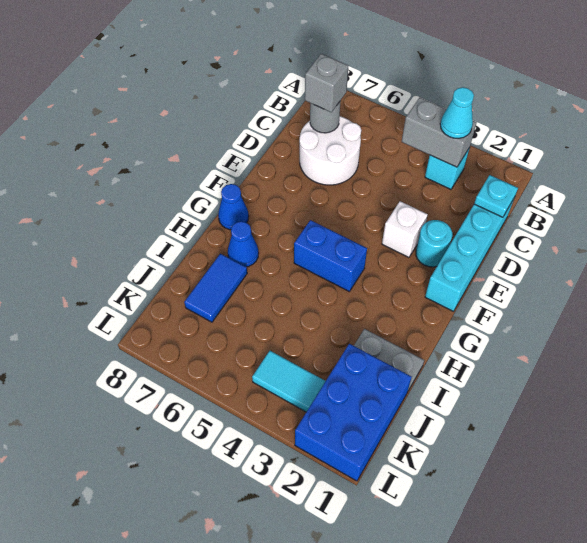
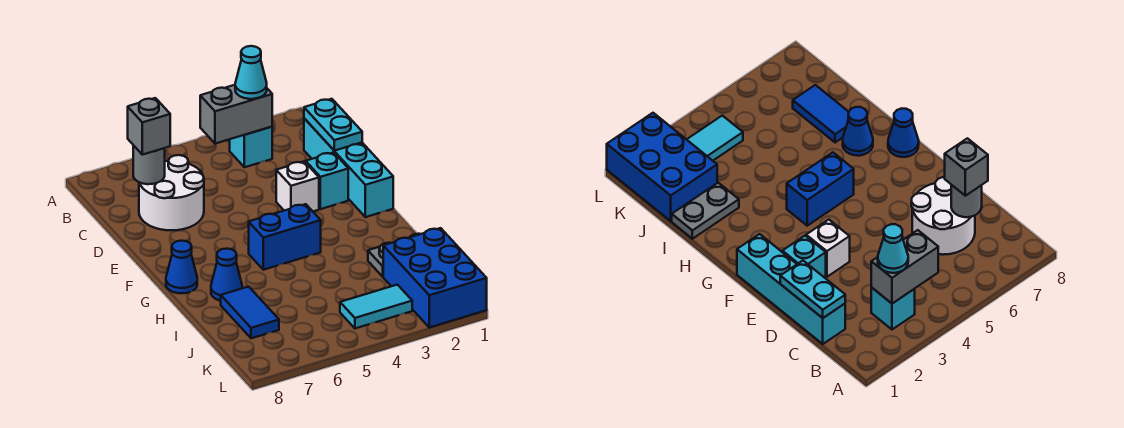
cyan plate C1 level 2 -> cyan plate C1:D1 level 2
cyan round brick E2 level 1 -> cyan brick E2 level 1

